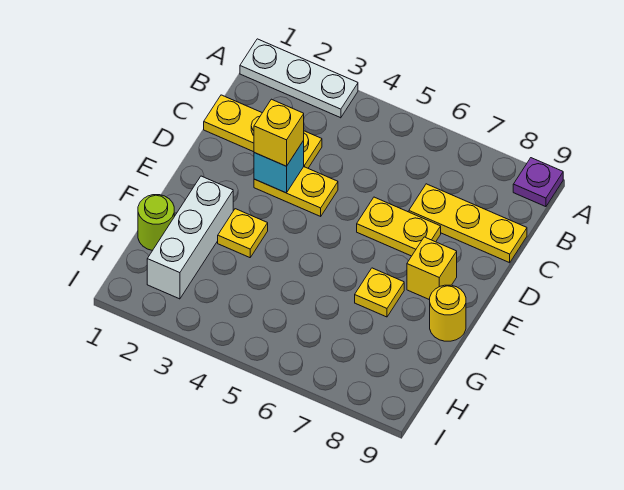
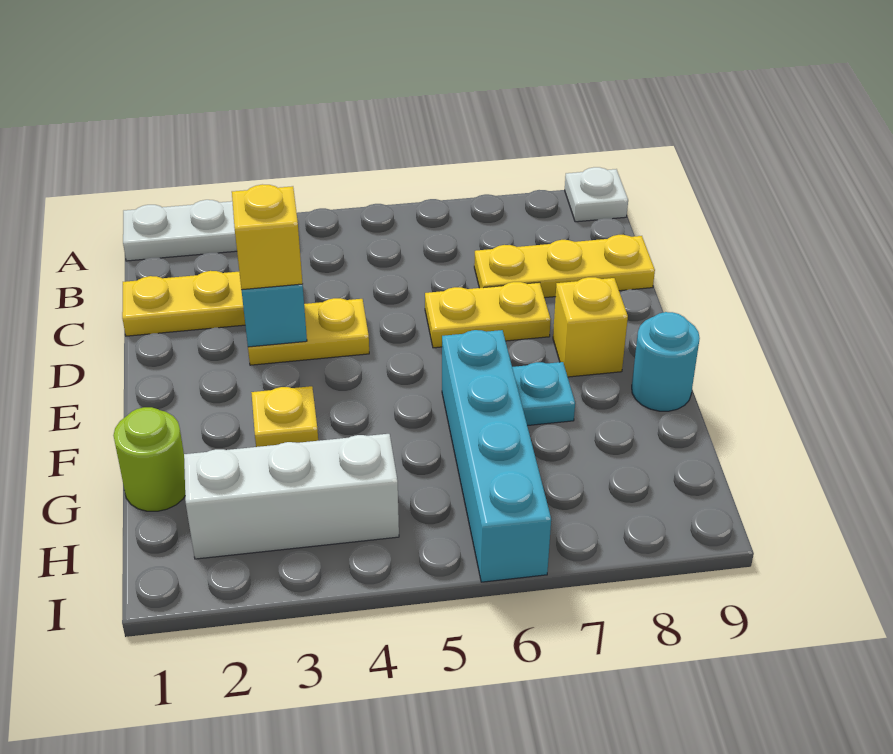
purple plate A9 level 1 -> white plate A9 level 1
white brick F2:H2 level 1 -> white brick H2:H4 level 1
none -> cyan brick F6:I6 level 1
yellow plate F7 level 1 -> cyan plate F7 level 1
yellow round brick F9 level 1 -> cyan round brick F9 level 1

